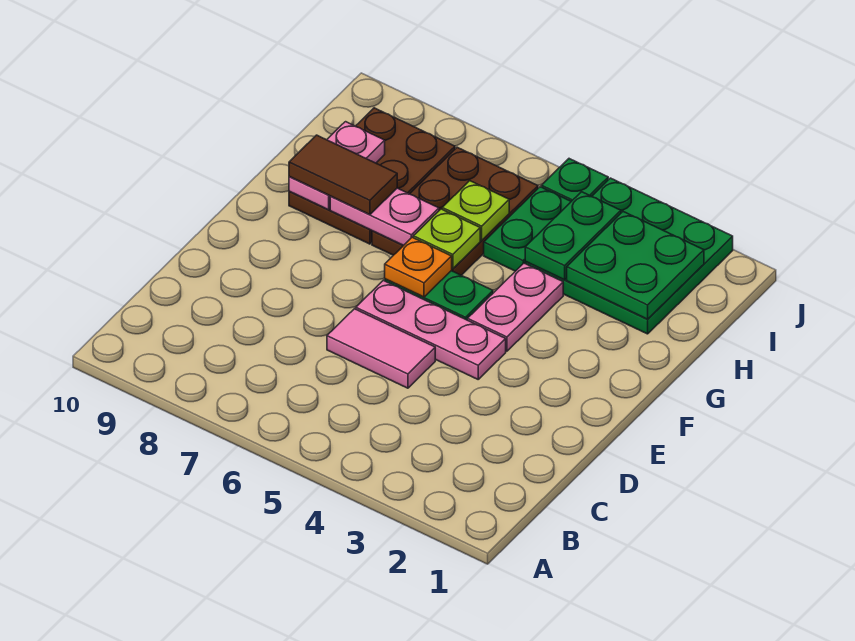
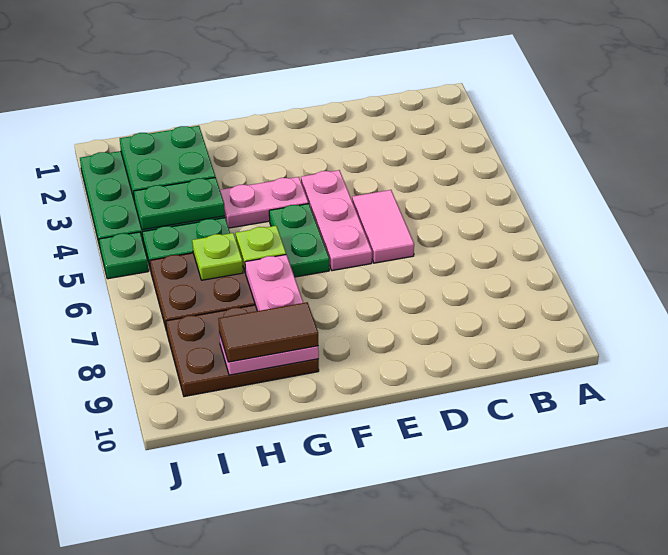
orange plate F6 level 2 -> none
brown tile G8:G9 level 3 -> brown tile G9:H9 level 3

